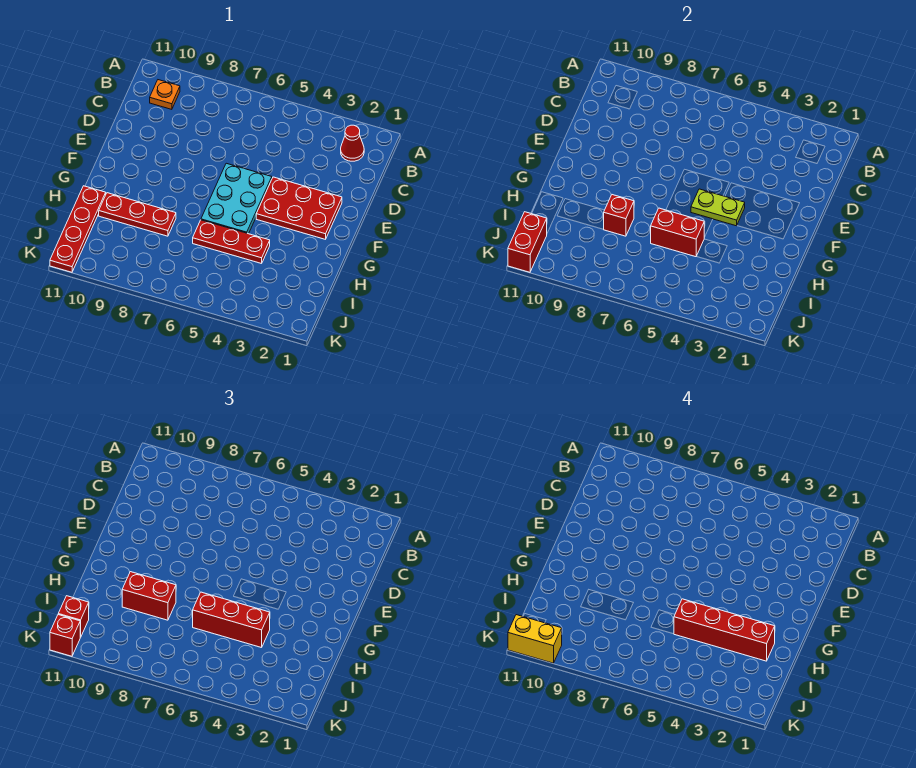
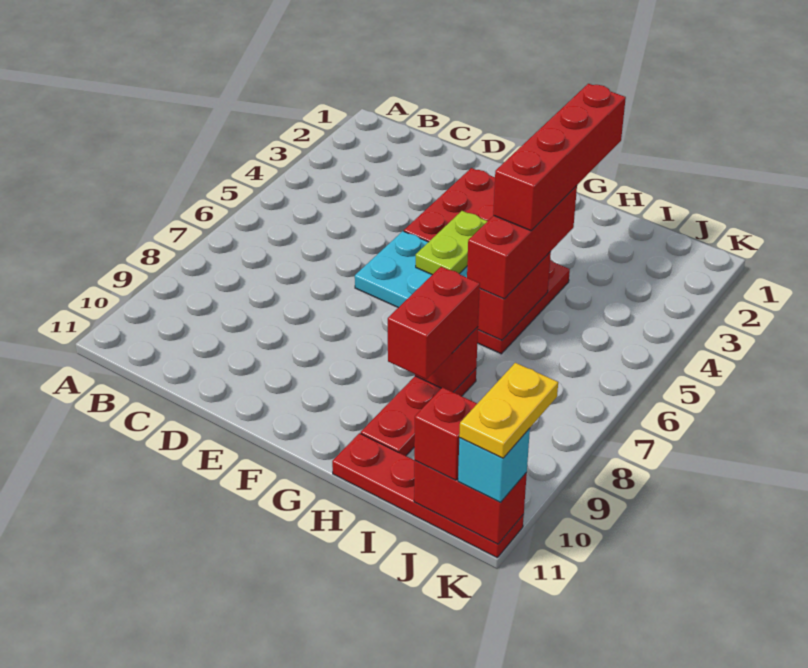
red cone B2 level 1 -> none
orange plate B10 level 1 -> none
yellow brick K10:K11 level 4 -> yellow plate K10:K11 level 4
red brick K11 level 3 -> cyan brick K11 level 3

